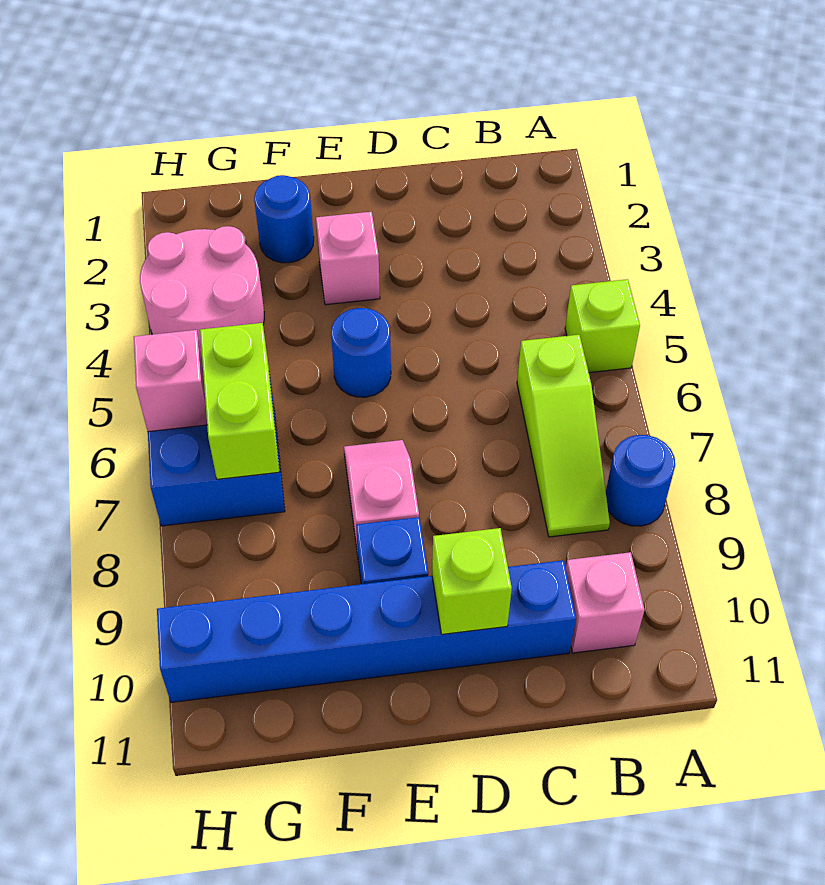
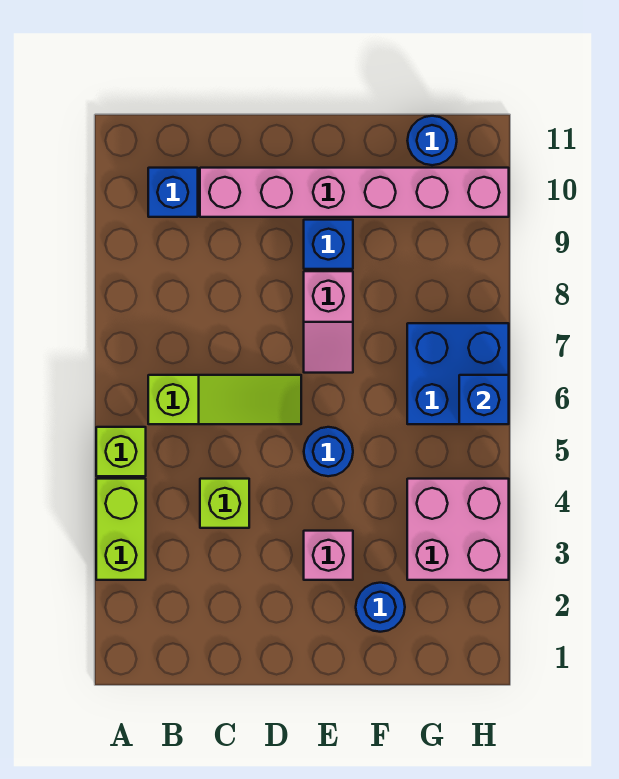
blue round brick A8 level 1 -> blue round brick G11 level 1
lime slope B6:B8 level 1 top 6 -> lime slope B6:D6 level 1 top B
pink brick B10 level 1 -> blue brick B10 level 1
blue brick C10:H10 level 1 -> pink brick C10:H10 level 1
lime brick D10 level 2 -> lime brick C4 level 1
pink round brick G3:H4 level 1 -> pink brick G3:H4 level 1
lime brick G6:G7 level 2 -> lime brick A3:A4 level 1
pink brick H6 level 2 -> blue brick H6 level 2

